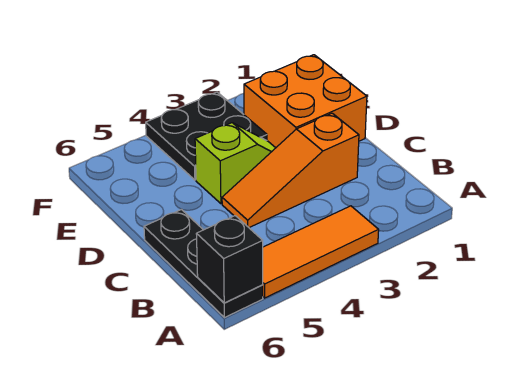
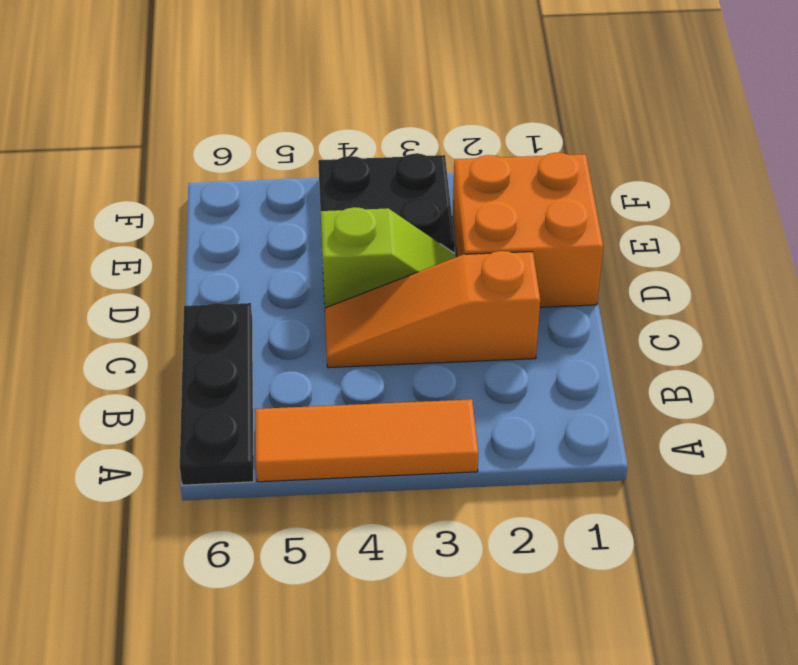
black brick A6 level 2 -> none

